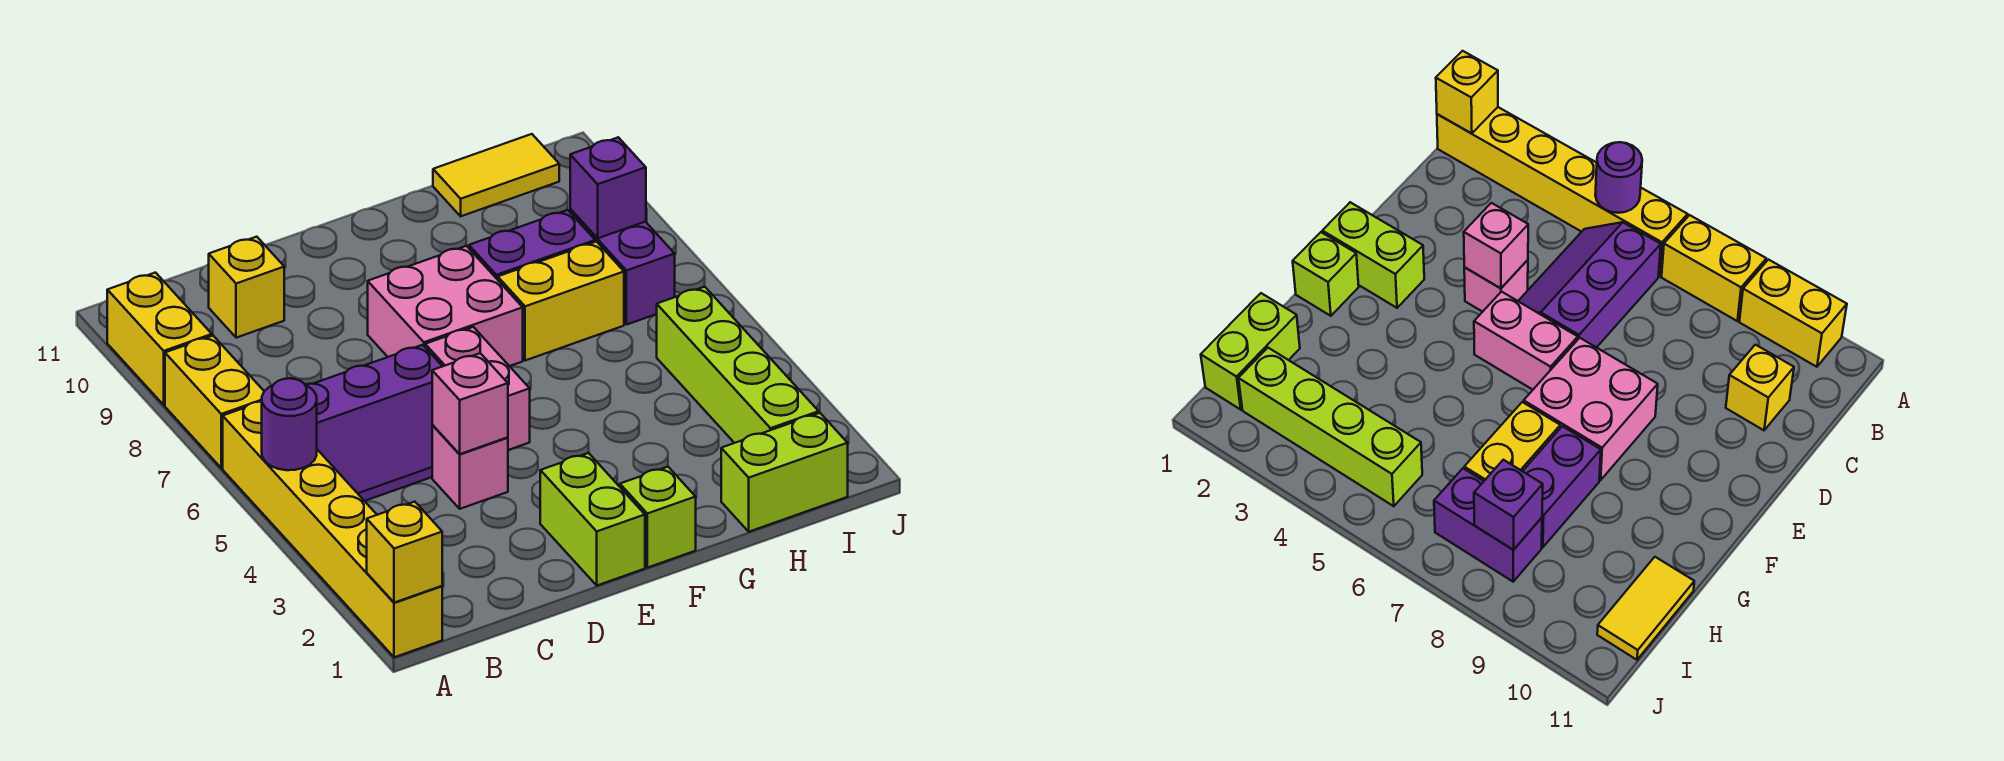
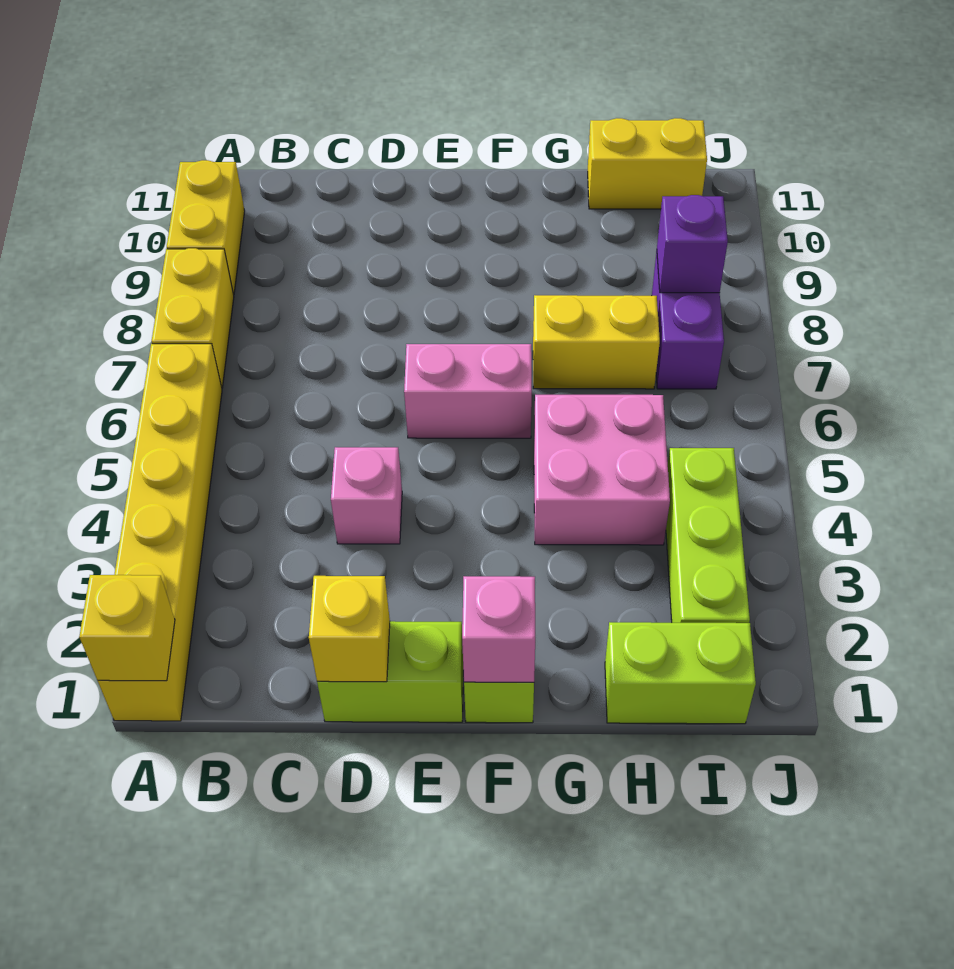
purple round brick A5 level 2 -> none
purple slope B5:D6 level 1 top 6 -> none
yellow brick C10 level 1 -> yellow brick D1 level 2
pink brick D4 level 2 -> pink brick F1 level 2
lime brick E1:E2 level 1 -> lime brick D1:E1 level 1
pink brick E5:E6 level 1 -> pink brick E6:F6 level 1
pink brick E7:F8 level 1 -> pink brick G4:H5 level 1
purple brick G8:H8 level 1 -> none
yellow tile H11:I11 level 1 -> yellow brick H11:I11 level 1
lime brick I2:I5 level 1 -> lime brick I2:I4 level 1

